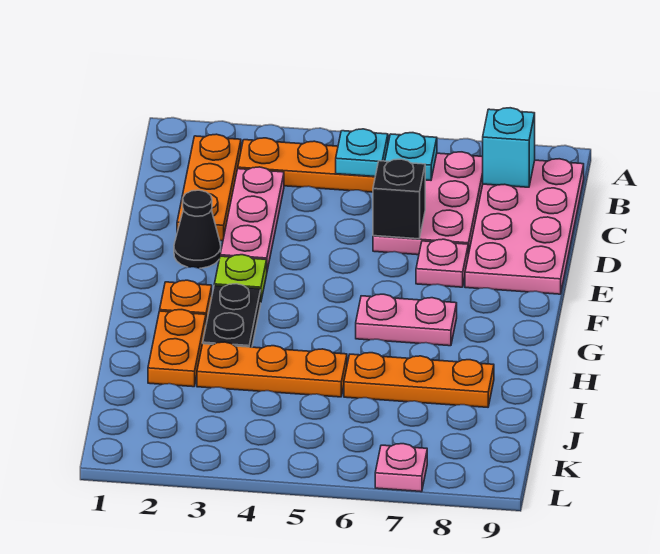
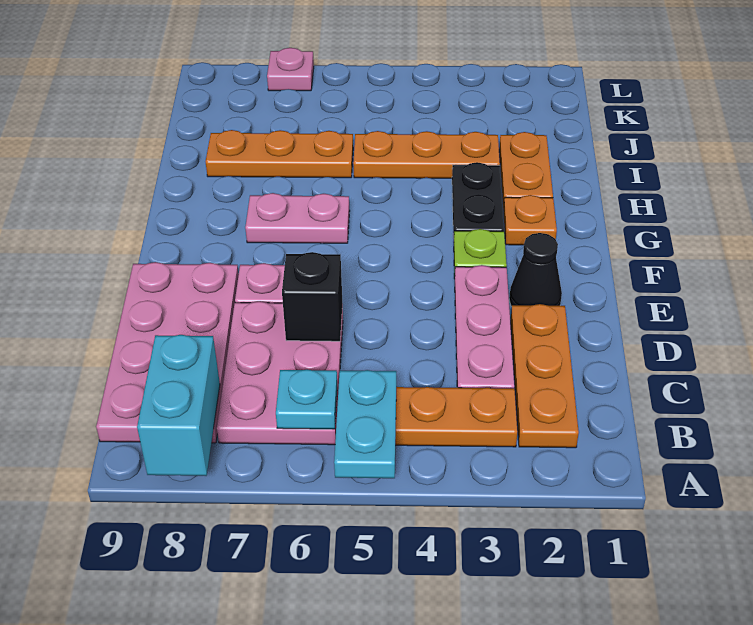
cyan plate B5 level 2 -> cyan plate A5:B5 level 2
cyan brick B8 level 2 -> cyan brick A8:B8 level 2

